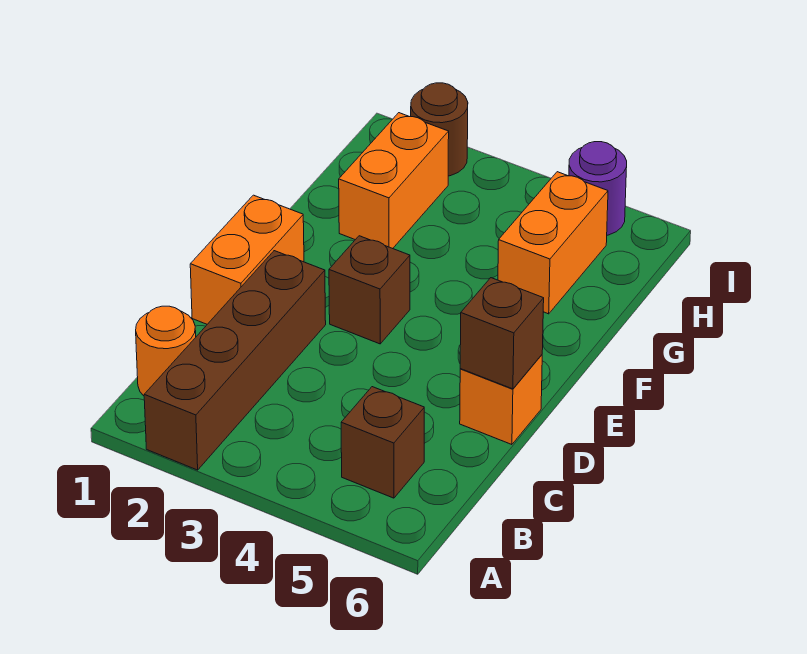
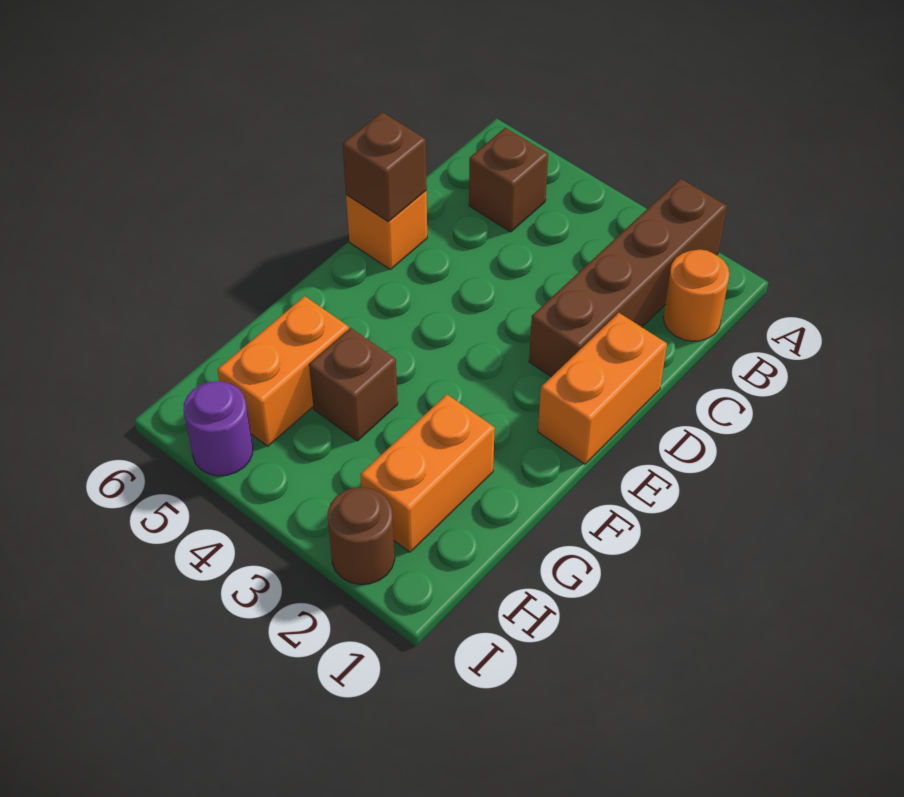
brown brick E3 level 1 -> brown brick G4 level 1

